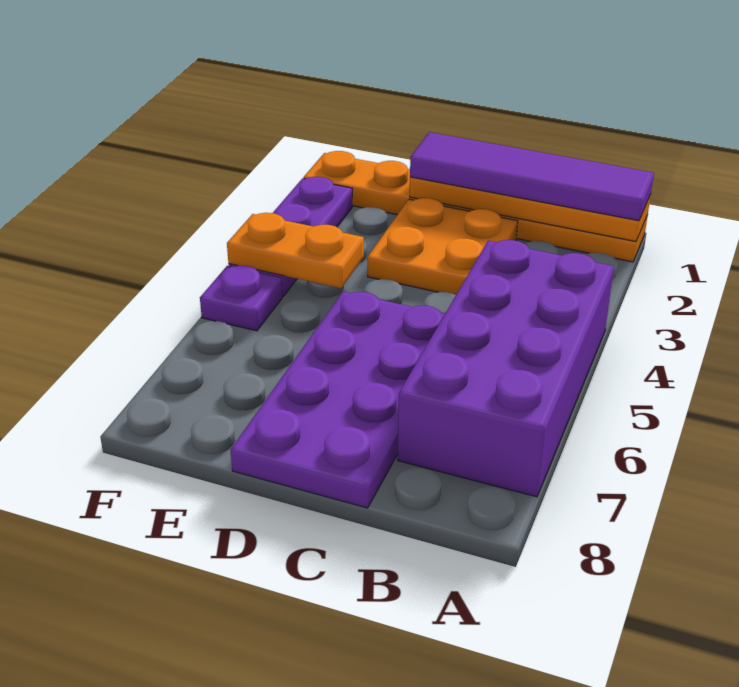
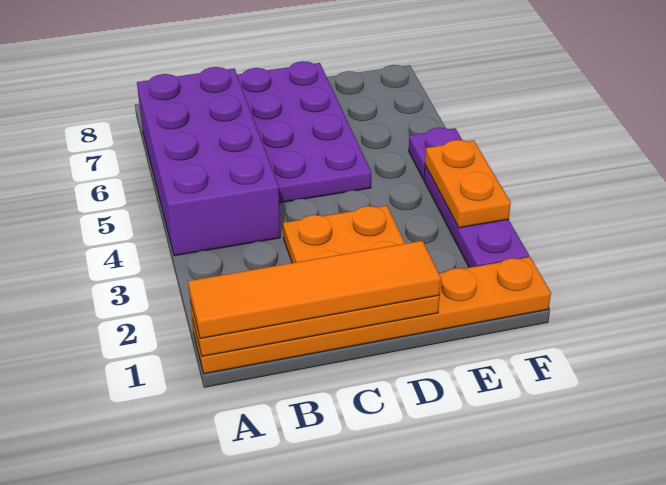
purple tile A1:D1 level 3 -> orange tile A1:D1 level 3
orange plate E4:F4 level 2 -> orange plate F3:F4 level 2

